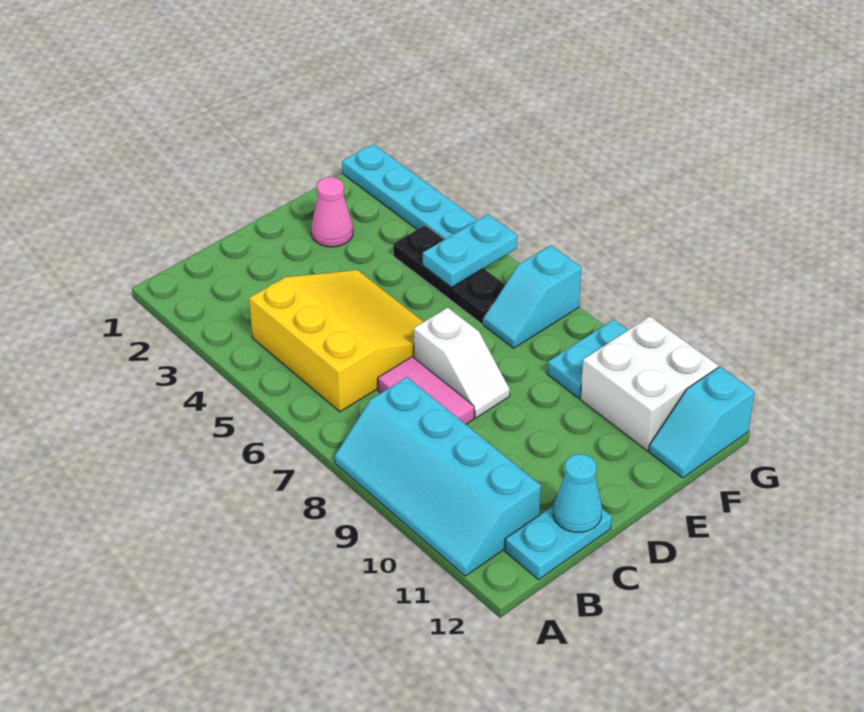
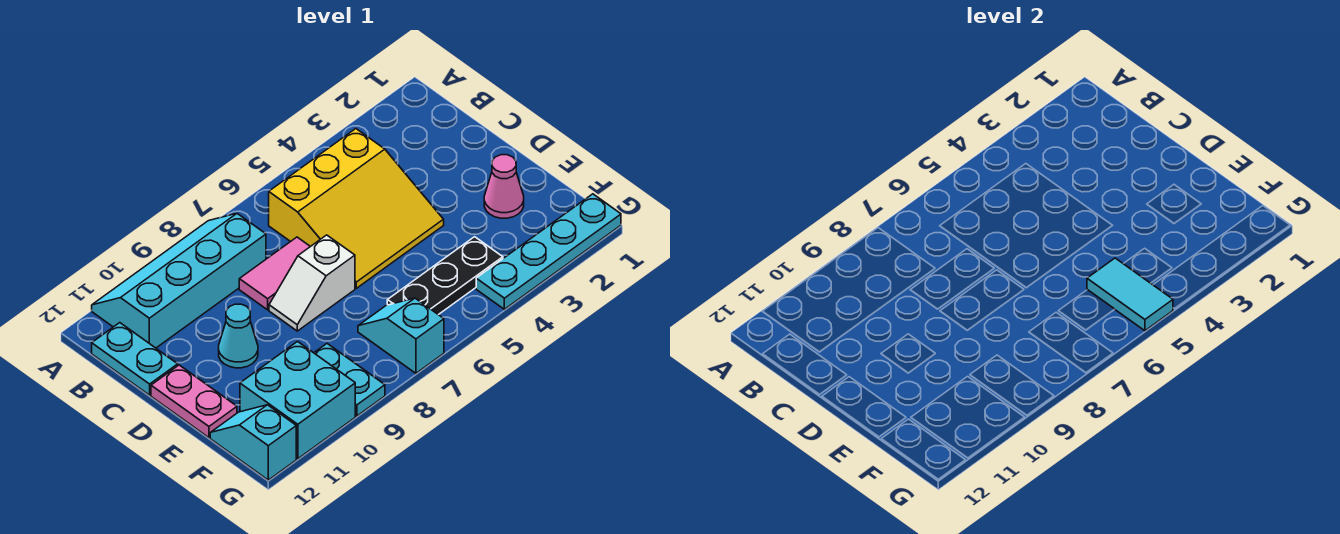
cyan cone C12 level 2 -> cyan cone D10 level 1
none -> pink plate D12:E12 level 1
cyan plate F5:G5 level 2 -> cyan tile F5:G5 level 2
white brick F10:G11 level 1 -> cyan brick F10:G11 level 1

